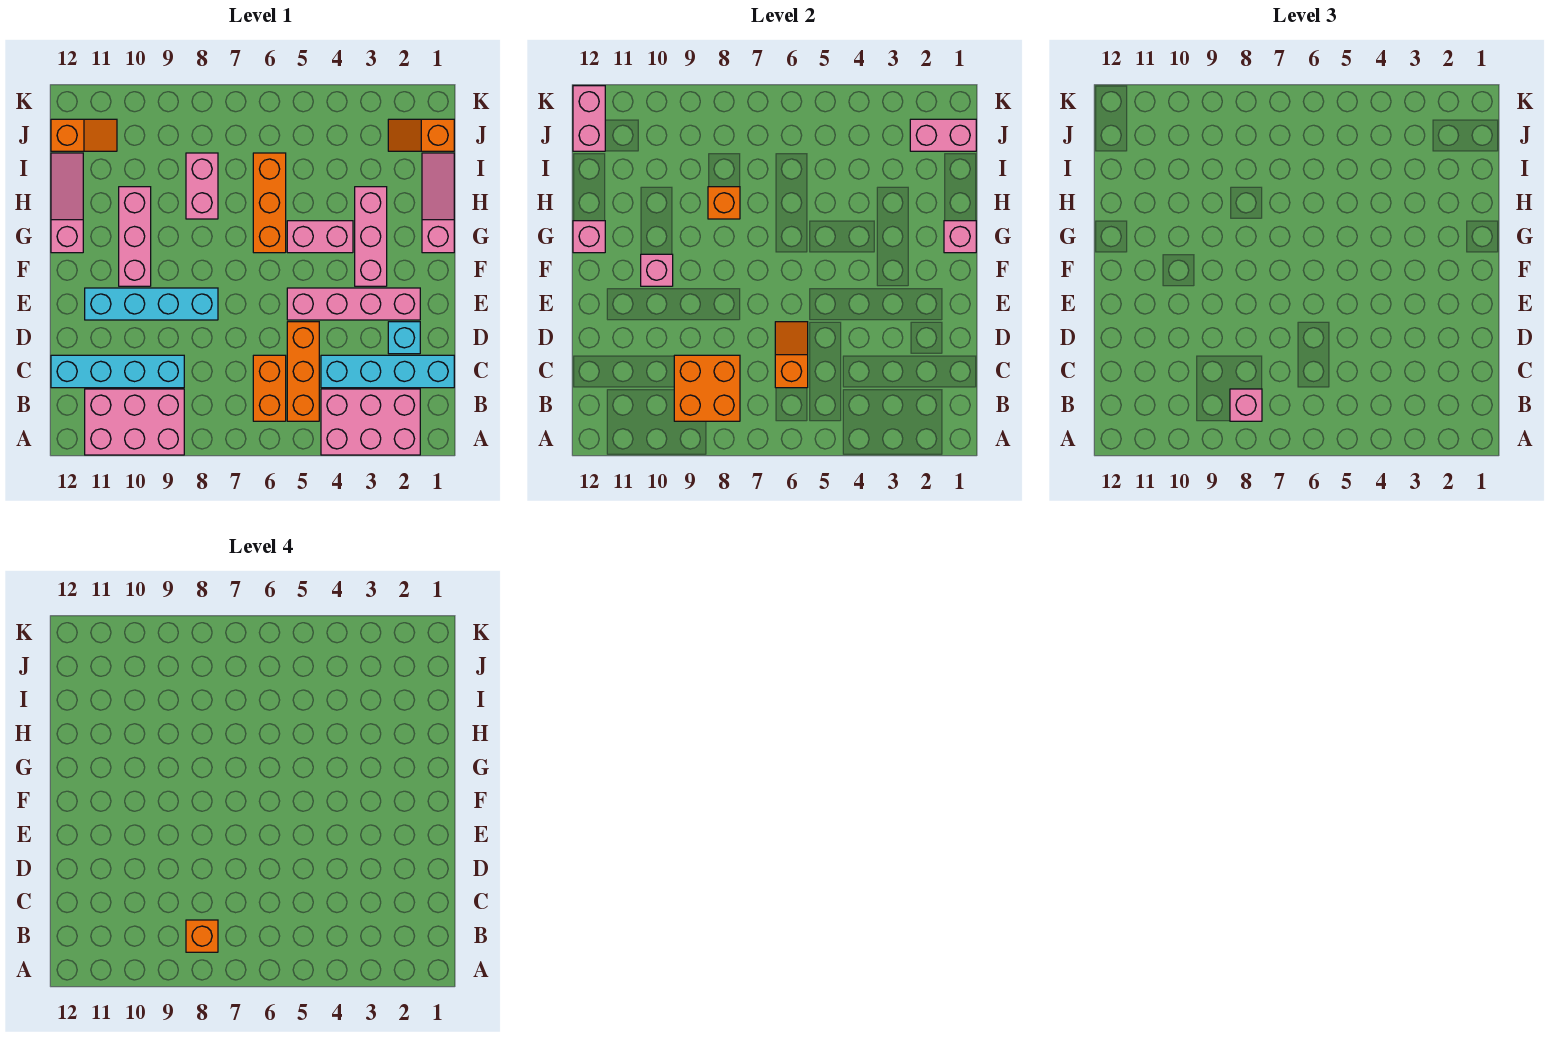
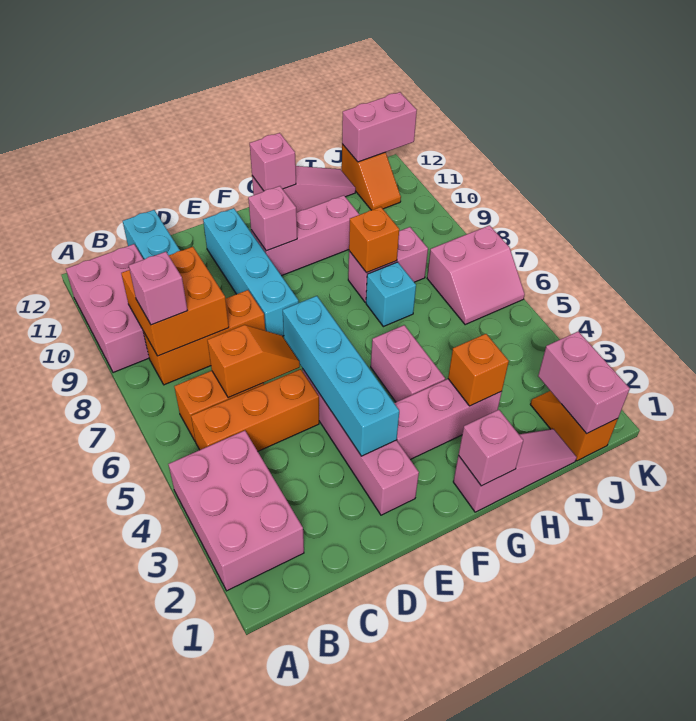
orange brick B8 level 4 -> orange brick H3 level 2
cyan brick C1:C4 level 1 -> cyan brick E3:E6 level 2
cyan brick D2 level 1 -> cyan brick H7 level 1
orange brick G6:I6 level 1 -> orange brick B8:D8 level 1
none -> pink slope J6:K7 level 1 top 7

